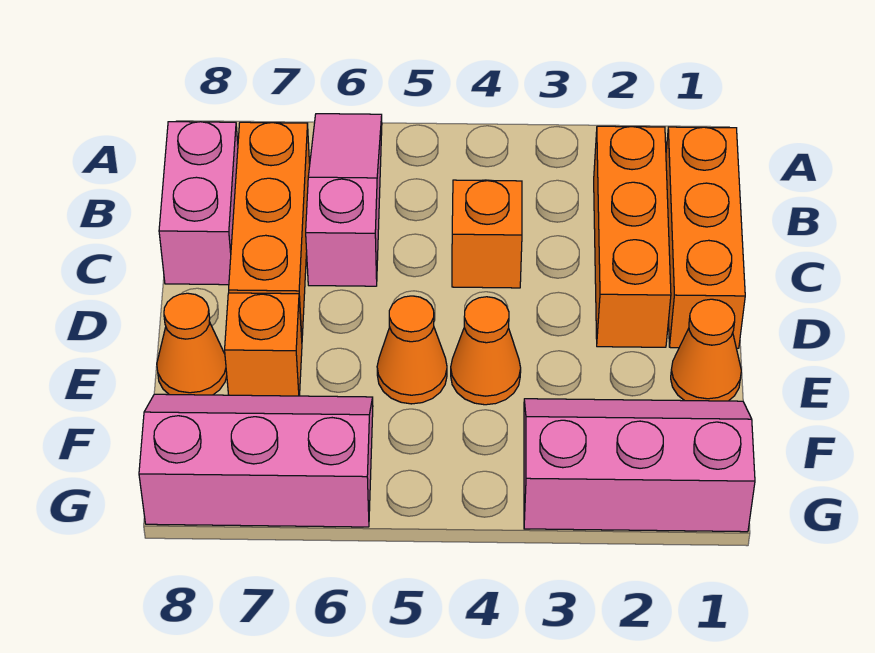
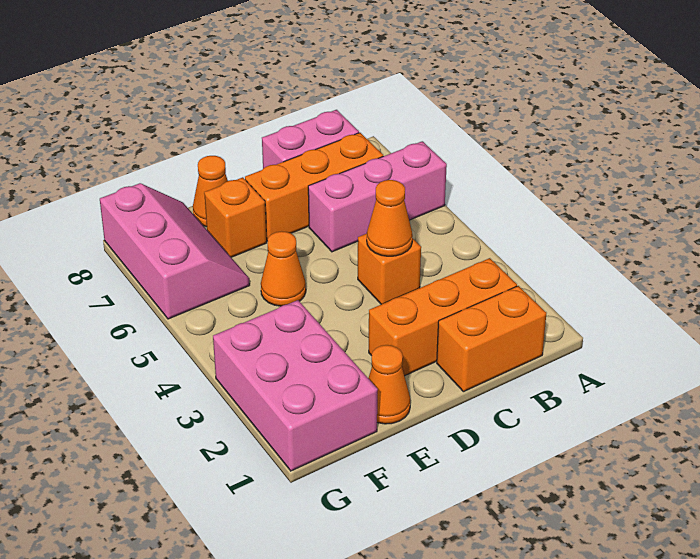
pink slope A6:C6 level 1 top C -> pink brick A6:C6 level 1
orange brick B1:D1 level 1 -> orange brick B1:C1 level 1
orange cone E4 level 1 -> orange cone C4 level 2
pink slope F1:G3 level 1 top G -> pink brick F1:G3 level 1

